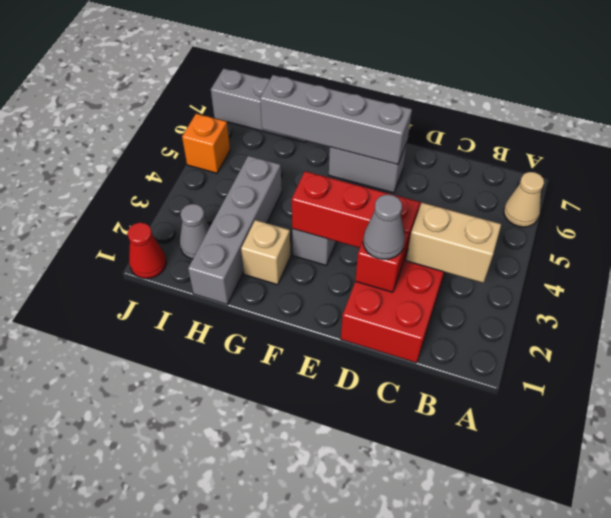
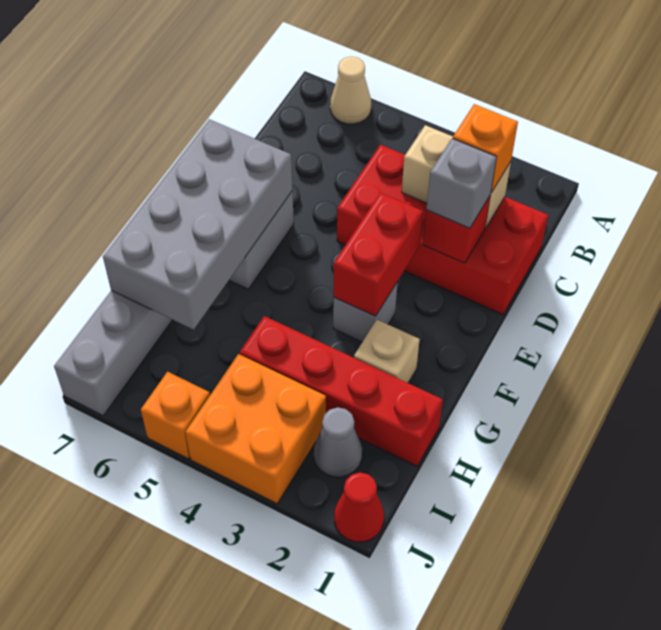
tan brick B3:C3 level 2 -> tan brick C2:C3 level 2
none -> orange brick C2 level 3
grey cone D2 level 3 -> grey brick D2 level 3
red brick D3:F3 level 2 -> red brick E3:F3 level 2
grey brick E6:H6 level 2 -> grey brick E6:H7 level 2
grey brick H1:H4 level 1 -> red brick H1:H4 level 1
none -> orange brick I3:J4 level 1

